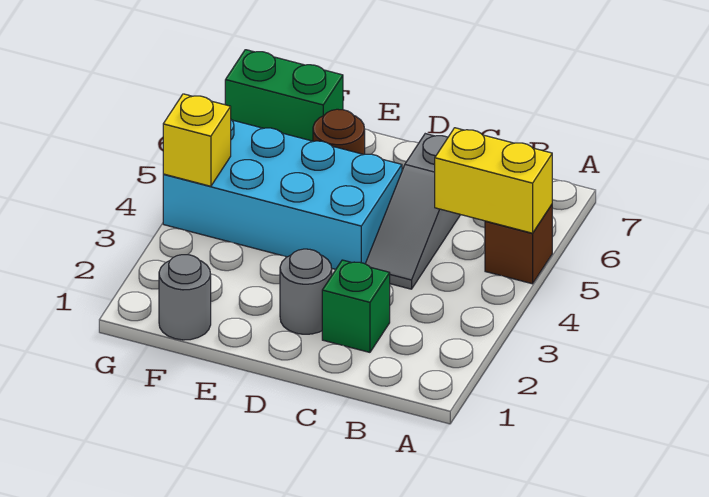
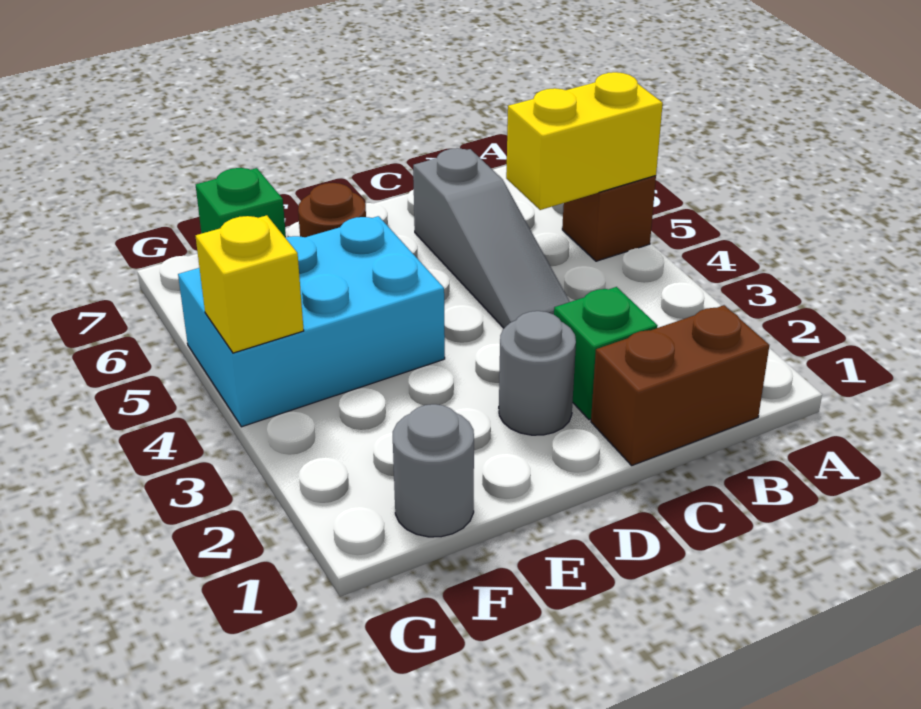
none -> brown brick B1:C1 level 1
cyan brick D4:G5 level 1 -> cyan brick E4:G5 level 1
green brick F7:G7 level 1 -> green brick F7 level 1

